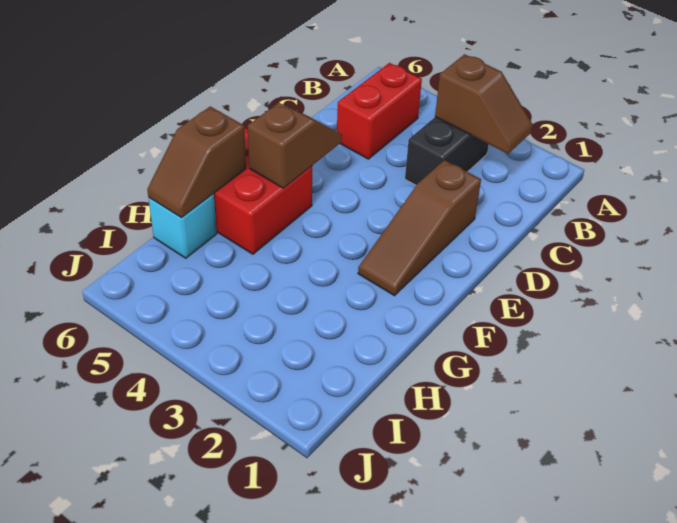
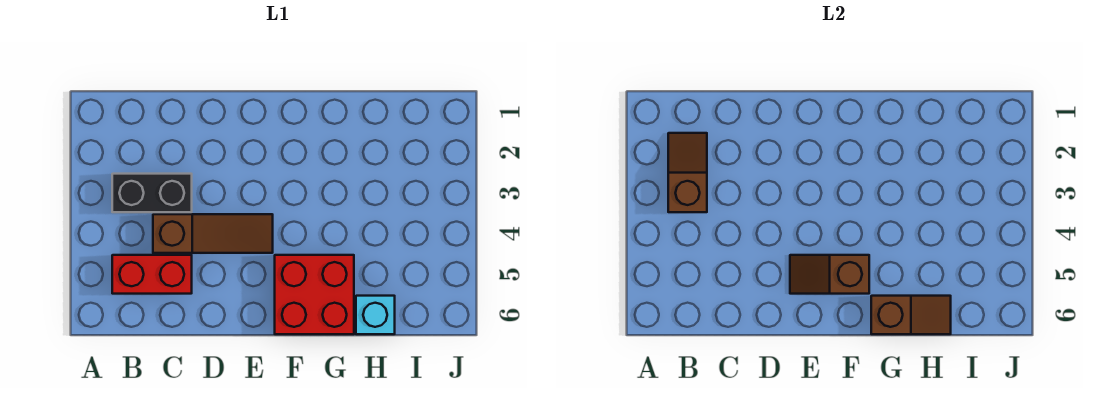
brown slope D2:F2 level 1 top D -> brown slope C4:E4 level 1 top C

